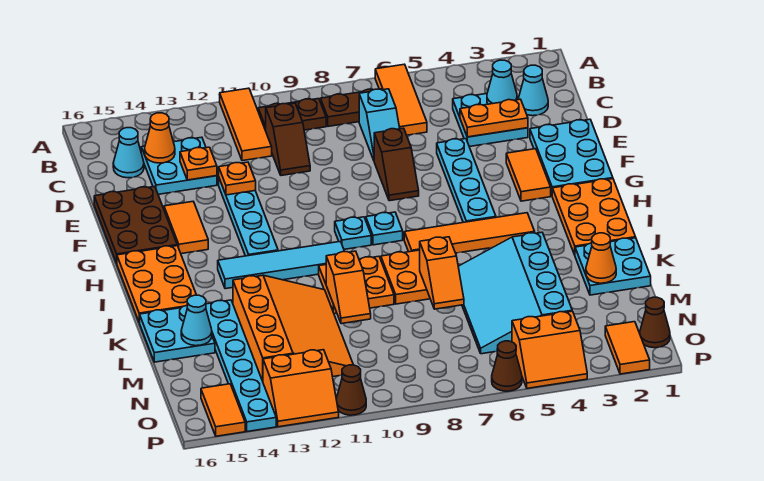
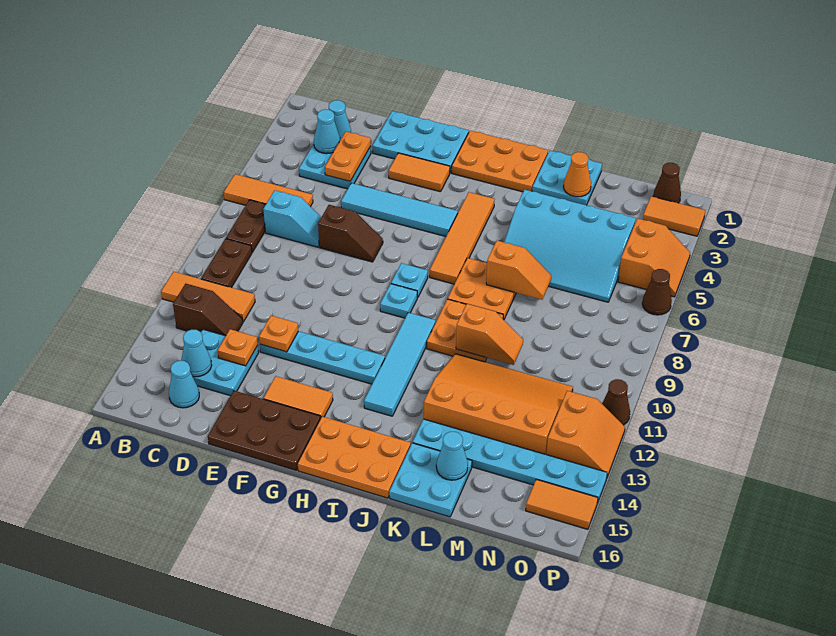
brown slope C10:D10 level 1 top C -> brown slope B12:C12 level 1 top B
orange cone C14 level 2 -> cyan cone C14 level 2
cyan plate E5:H5 level 1 -> cyan tile E5:H5 level 1

